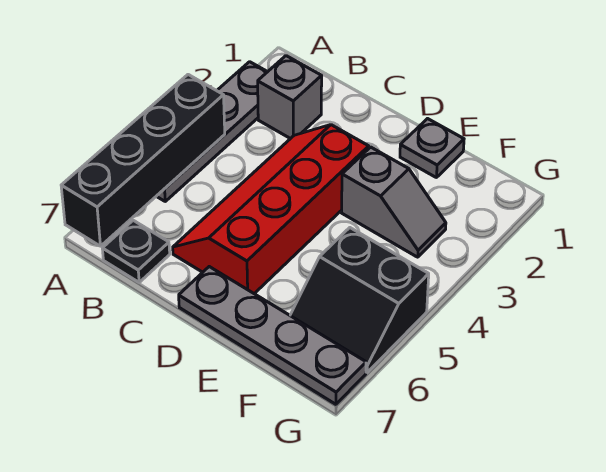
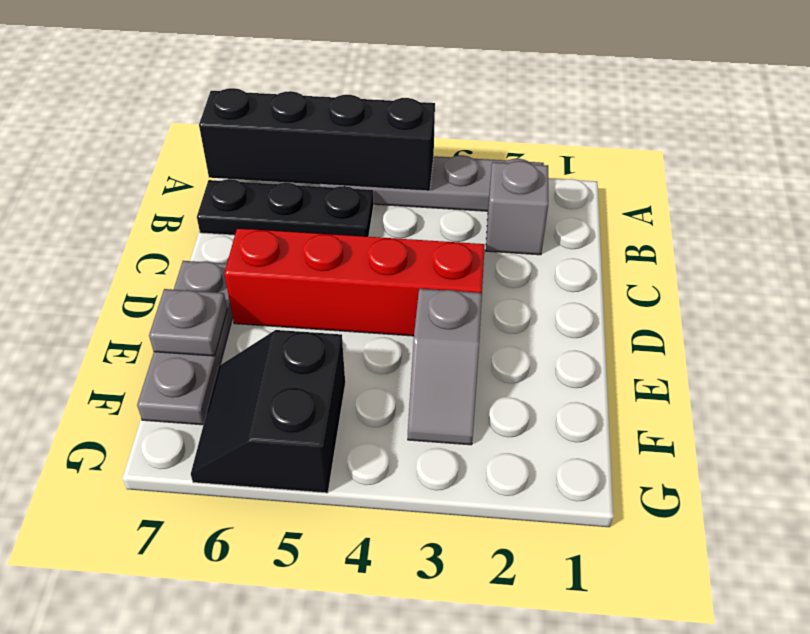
black plate B7 level 1 -> black plate B5:B7 level 1
grey plate D7:G7 level 1 -> grey plate D7:F7 level 1
grey plate E1 level 1 -> grey plate E7 level 2

